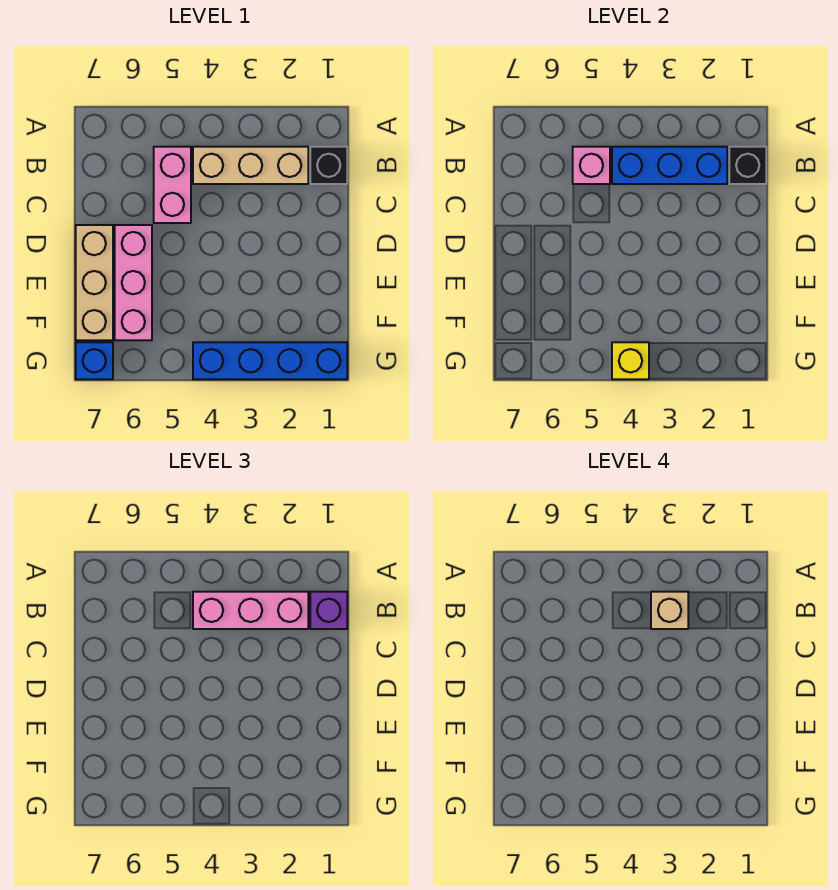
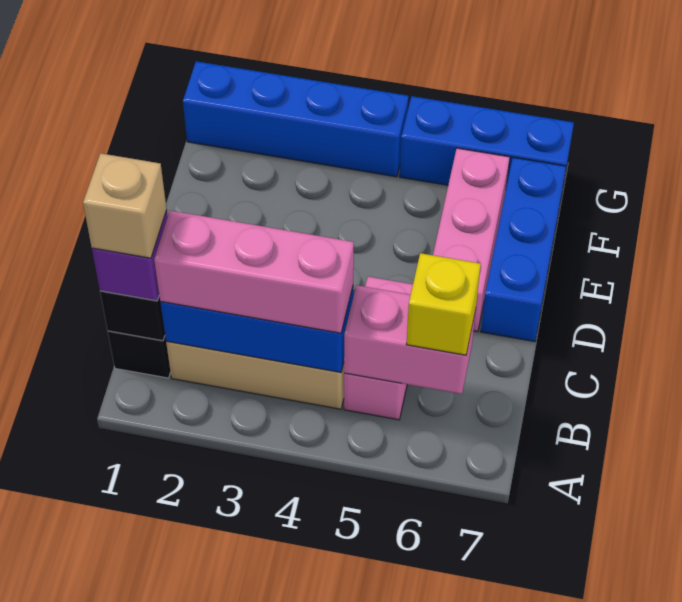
tan brick B3 level 4 -> tan brick B1 level 4
pink brick B5 level 2 -> pink brick B5:B6 level 2
tan brick D7:F7 level 1 -> blue brick D7:F7 level 1
yellow brick G4 level 2 -> yellow brick B6 level 3
blue brick G7 level 1 -> blue brick G5:G7 level 1

